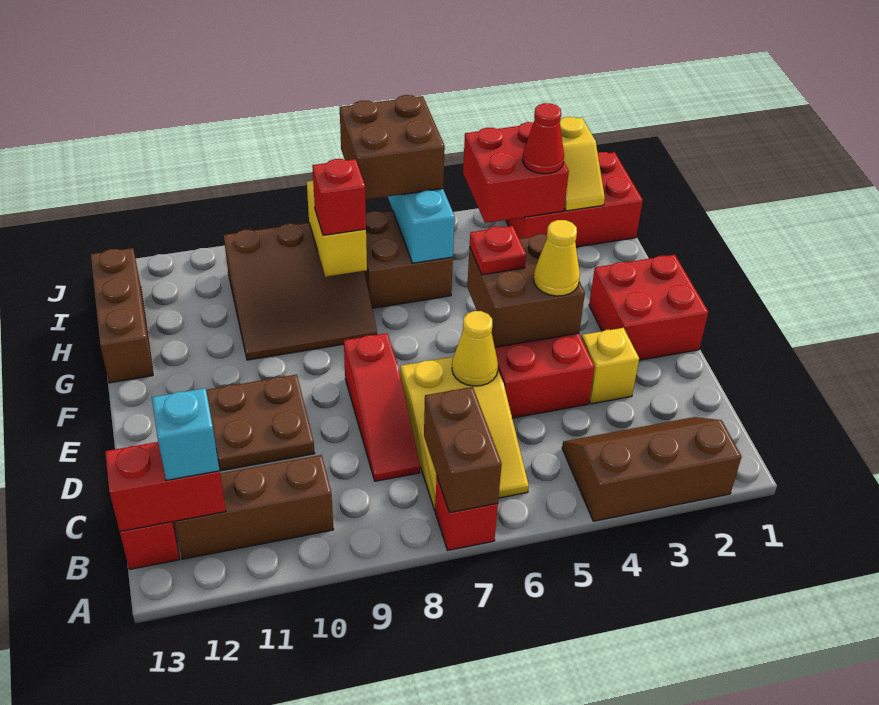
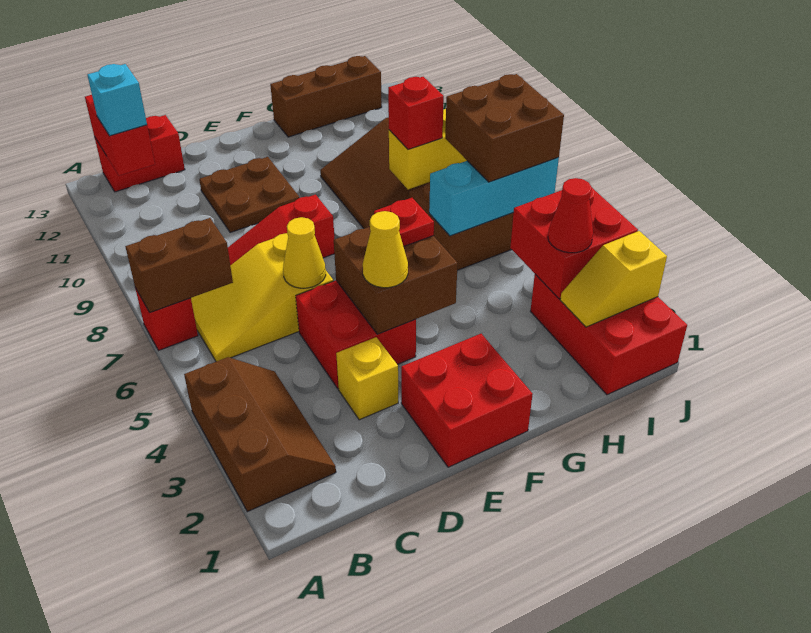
brown brick B10:B12 level 1 -> none

